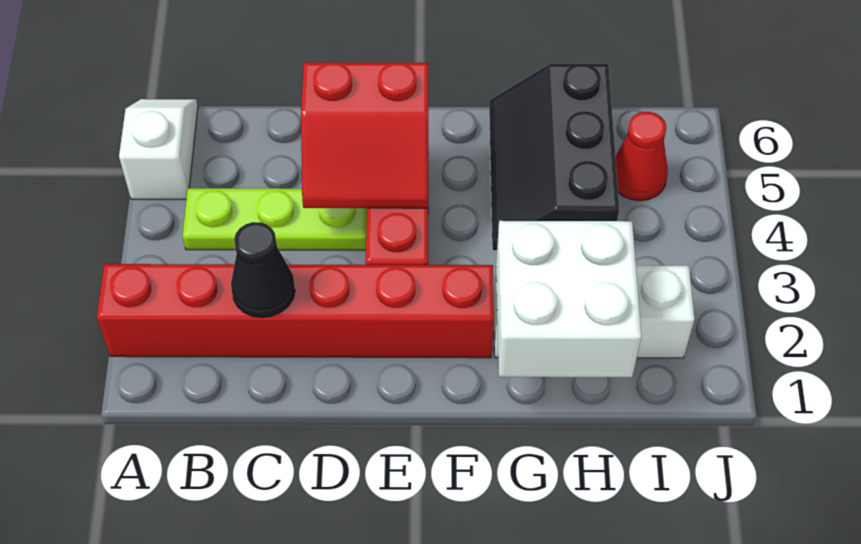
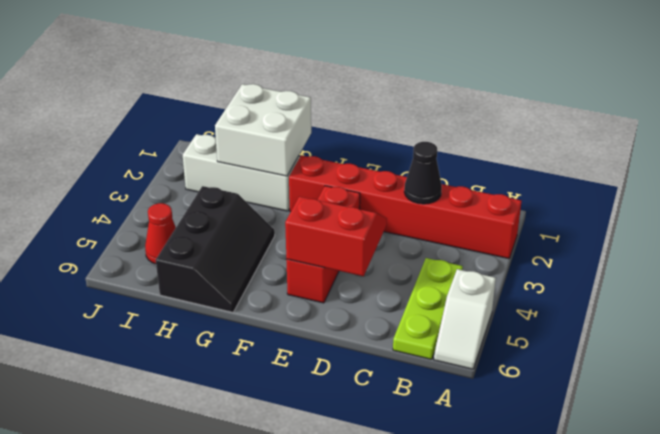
lime plate B4:D4 level 1 -> lime plate B4:B6 level 1

